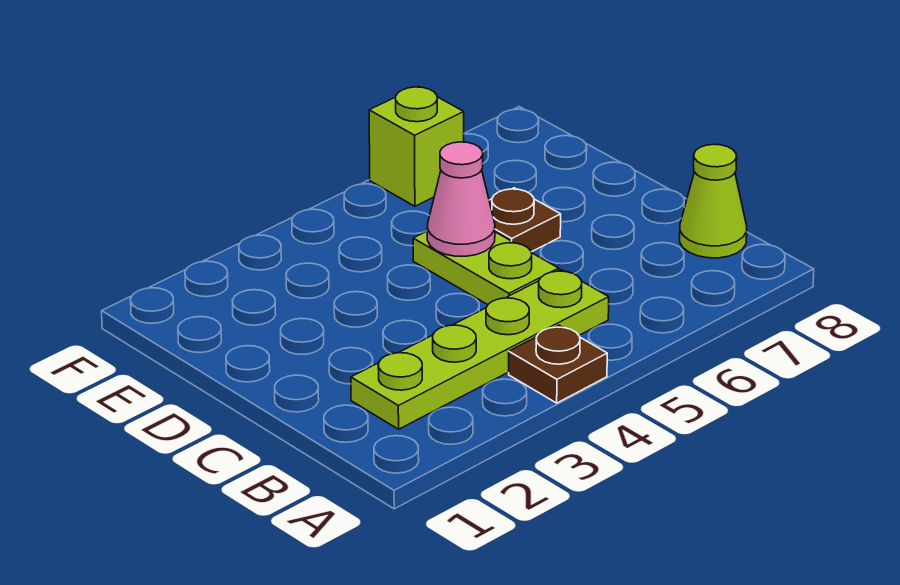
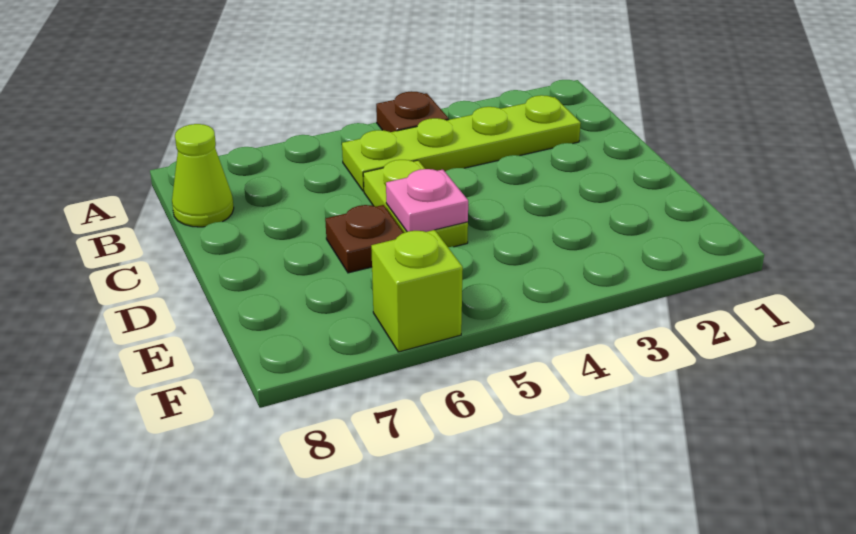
pink cone D5 level 2 -> pink plate D5 level 2

